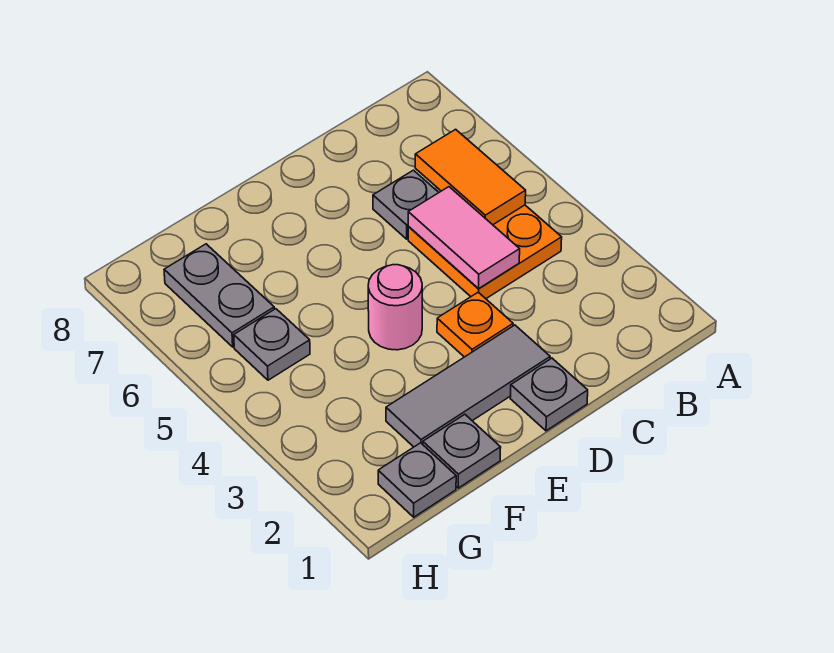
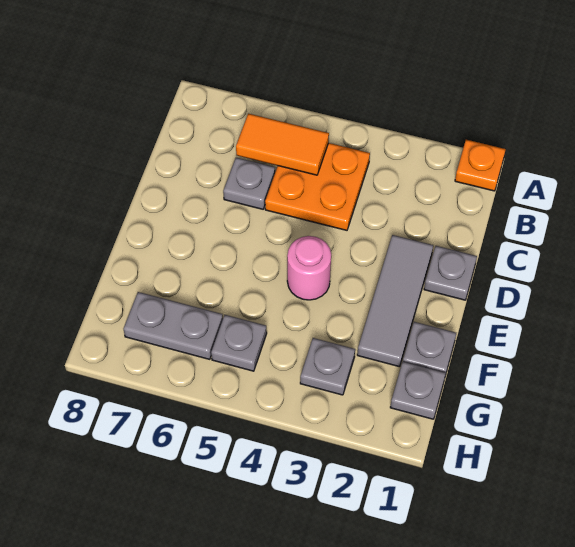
pink tile C4:C5 level 2 -> none
orange plate D3 level 1 -> orange plate A1 level 1
none -> grey plate G3 level 1

